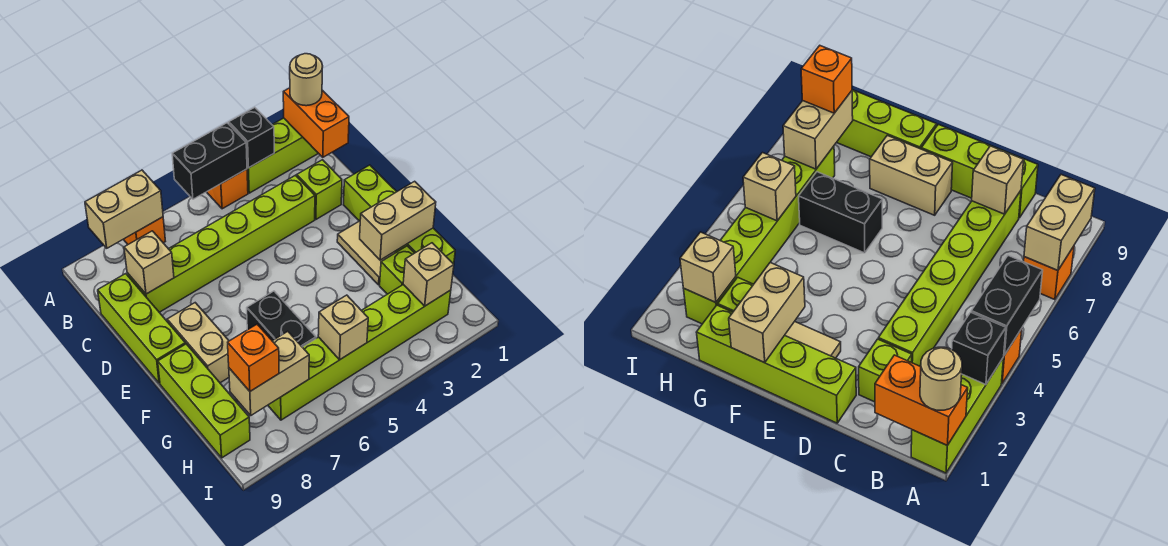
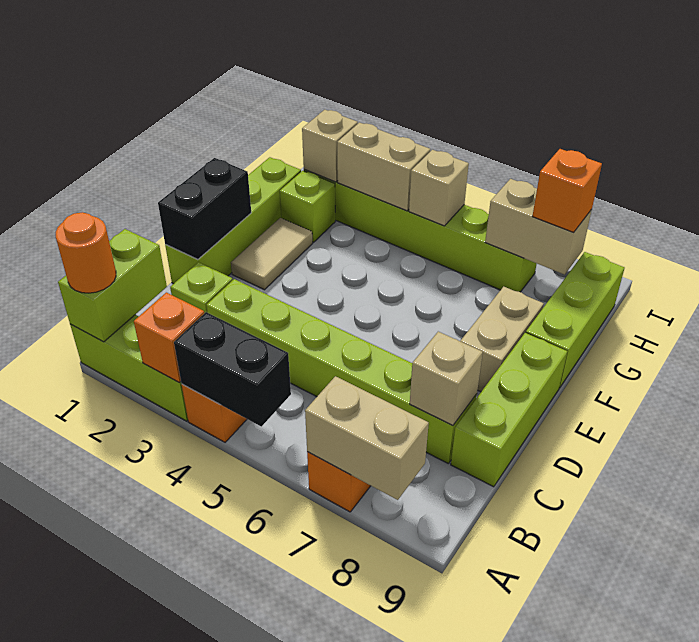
orange brick A1:B1 level 2 -> lime brick A1:B1 level 2
tan round brick A1 level 3 -> orange round brick A1 level 3
black brick A3 level 2 -> orange brick A3 level 2
tan brick F1:F2 level 2 -> tan brick H3:H4 level 2
black brick F6:G6 level 1 -> black brick D1:E1 level 2

